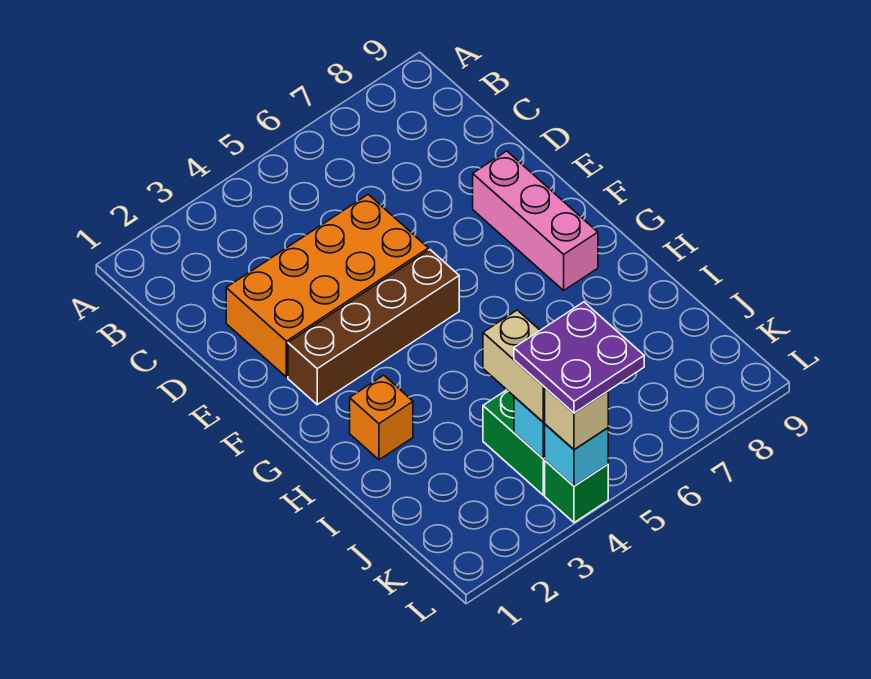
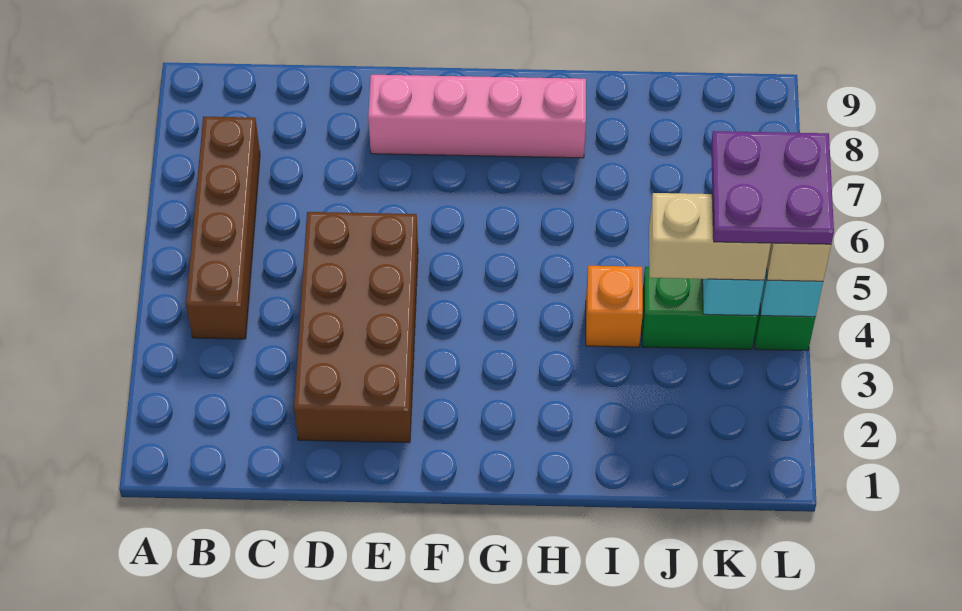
orange brick D2:E5 level 1 -> brown brick D2:E5 level 1
pink brick E8:G8 level 1 -> pink brick E8:H8 level 1
brown brick F2:F5 level 1 -> brown brick B4:B7 level 1
orange brick H2 level 1 -> orange brick I4 level 1

